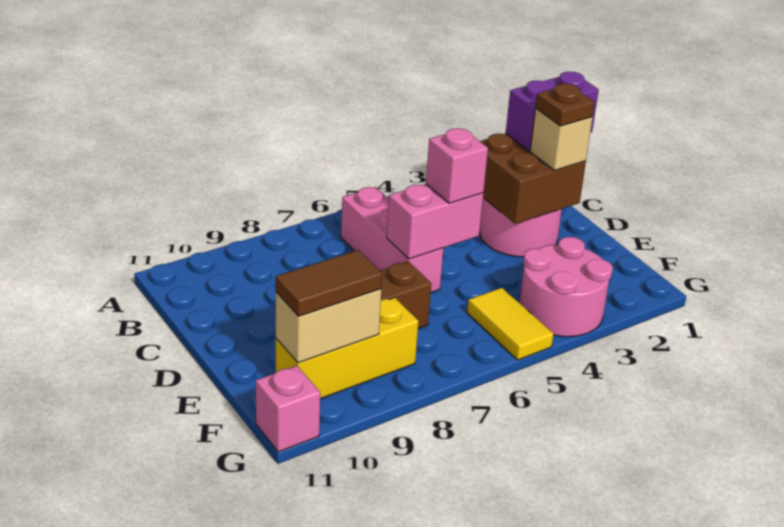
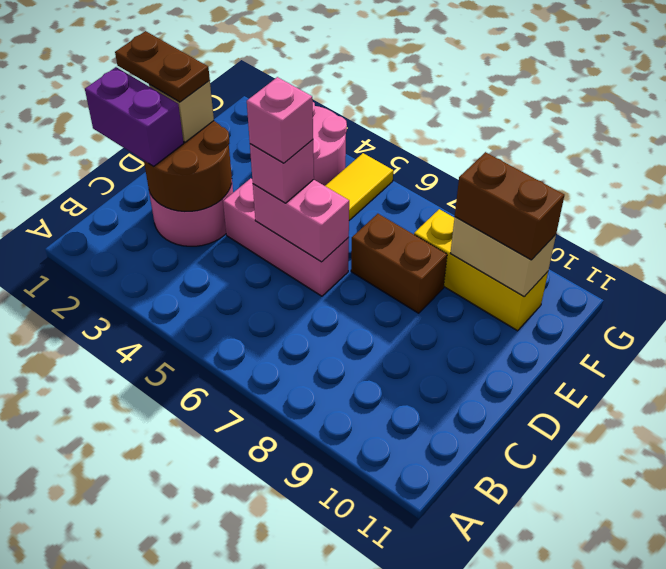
pink brick B6:D6 level 1 -> pink brick D4:D6 level 1
brown brick C2:D3 level 2 -> brown round brick C2:D3 level 2
brown plate D2 level 4 -> brown plate D1:D2 level 4
brown tile F9:F10 level 3 -> brown brick F9:F10 level 3
pink brick G11 level 1 -> pink brick D5 level 4

